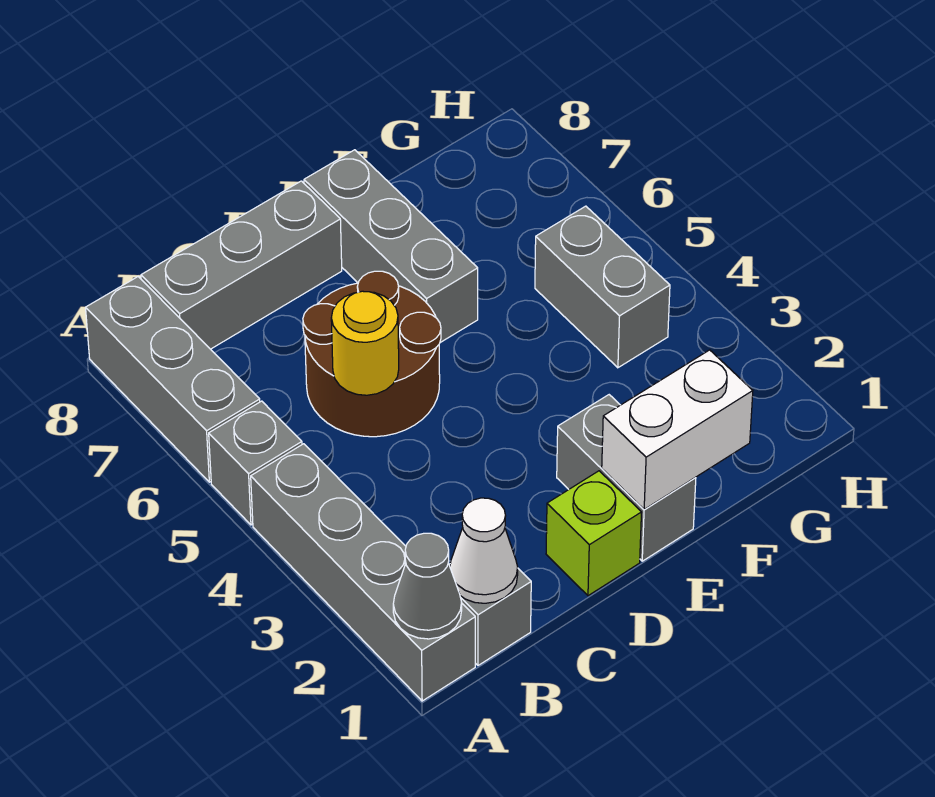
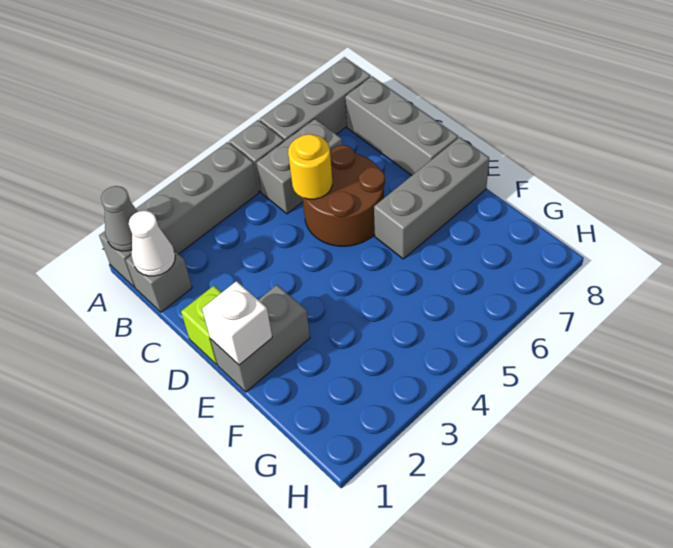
white brick E1:F1 level 2 -> white brick E1 level 2
grey brick G4:G5 level 1 -> grey brick B5:B6 level 1

